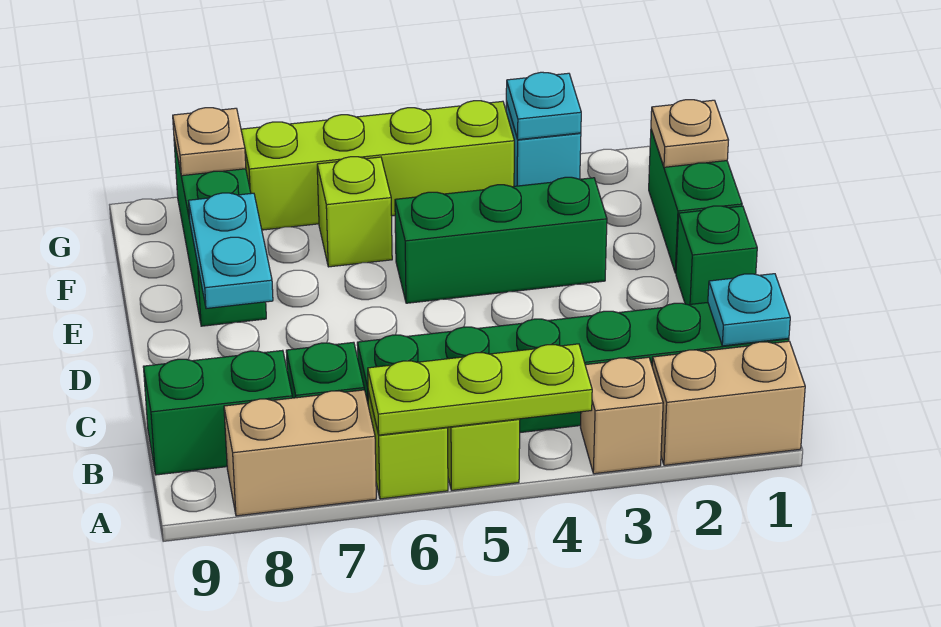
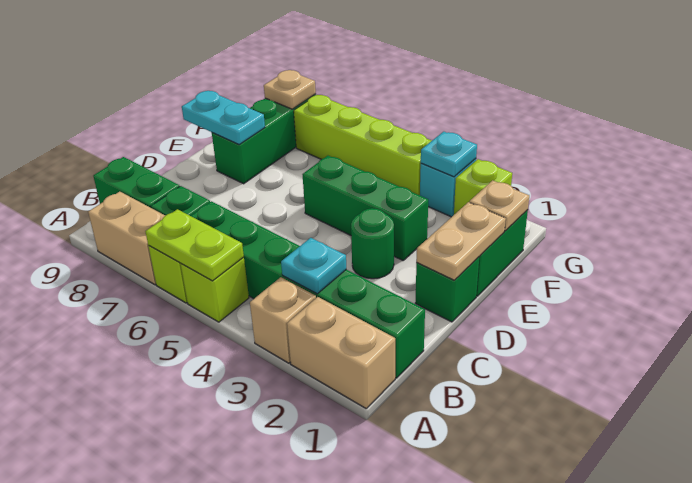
lime plate A4:A6 level 2 -> lime plate A5:A6 level 2
cyan plate B1 level 2 -> cyan plate B3 level 2
none -> tan plate D1:E1 level 2
none -> green round brick D3 level 1
cyan plate D8:E8 level 2 -> cyan plate E8:E9 level 2
lime brick F6 level 1 -> lime brick G2 level 1

